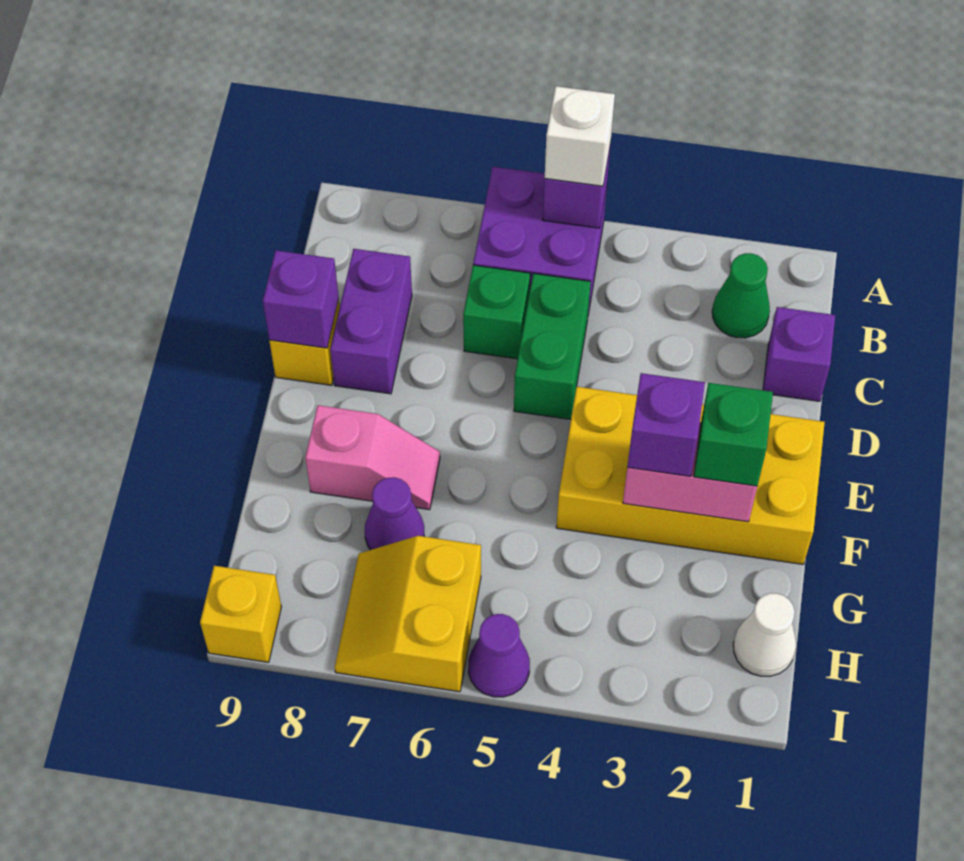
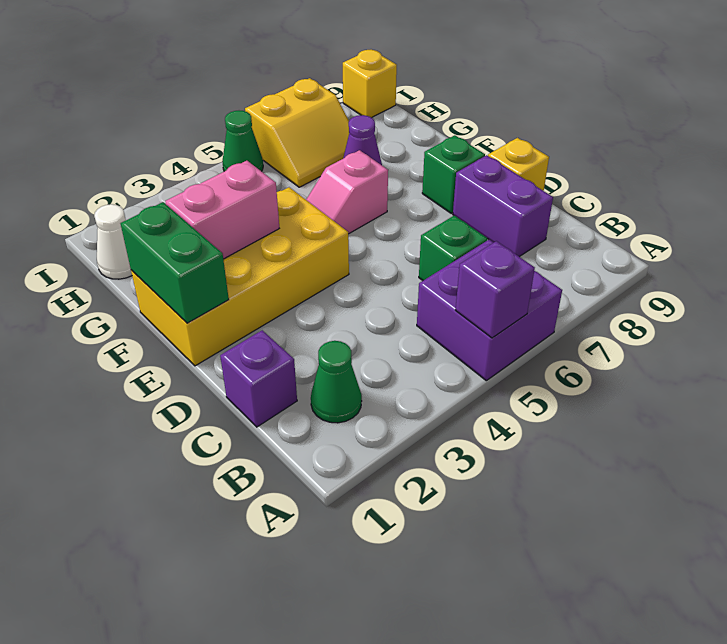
white brick A5 level 3 -> none
green brick C5:D5 level 1 -> green brick E1:F1 level 2
purple brick D9 level 2 -> none
green brick F2 level 3 -> green brick E8 level 1
purple brick F3 level 3 -> none
pink slope F7:F8 level 1 top 8 -> pink slope F5:F6 level 1 top 6
yellow slope H6:I7 level 1 top 6 -> yellow slope H6:I7 level 1 top I
purple cone I5 level 1 -> green cone I5 level 1

